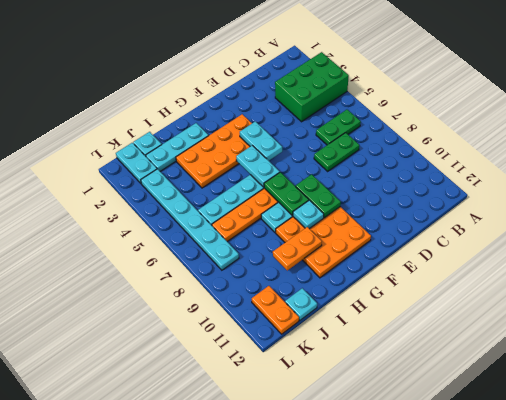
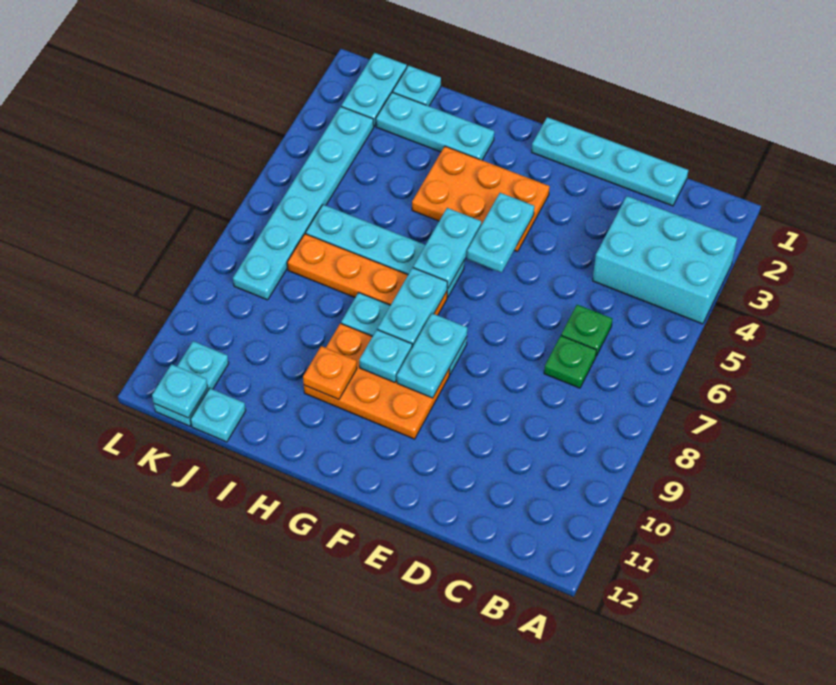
green brick A3:C4 level 1 -> cyan brick A3:C4 level 1
green plate B6:C6 level 1 -> green plate C6 level 1
none -> cyan plate C1:F1 level 1
green plate C7:D7 level 1 -> green plate C7 level 1
orange plate F3:I4 level 1 -> orange plate F3:H4 level 1
green plate F8:F9 level 2 -> cyan plate F8:F9 level 2
orange plate F9:H11 level 1 -> orange plate F9:H10 level 1
green plate G7:G8 level 2 -> cyan plate G7:G8 level 2
orange plate H10:I10 level 2 -> orange plate H10 level 2
orange plate K11:K12 level 1 -> cyan plate K11:K12 level 1
none -> cyan plate K12 level 2

